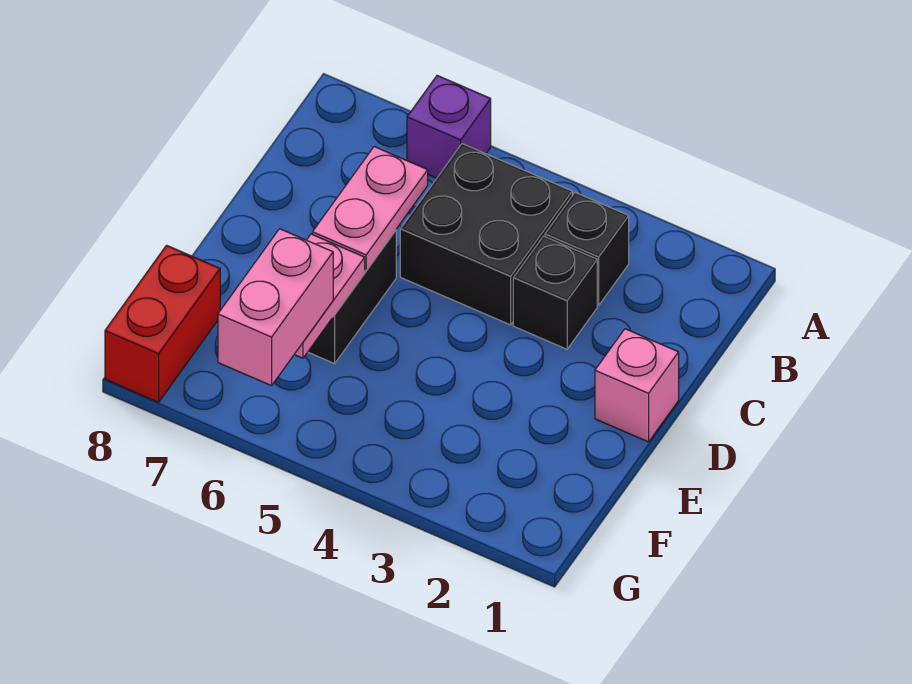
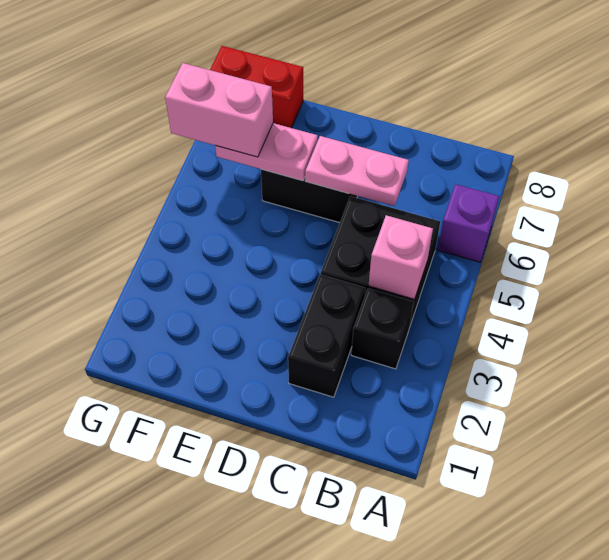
black brick C3 level 1 -> black brick C2:C3 level 1
pink brick D1 level 1 -> pink brick B4 level 2

